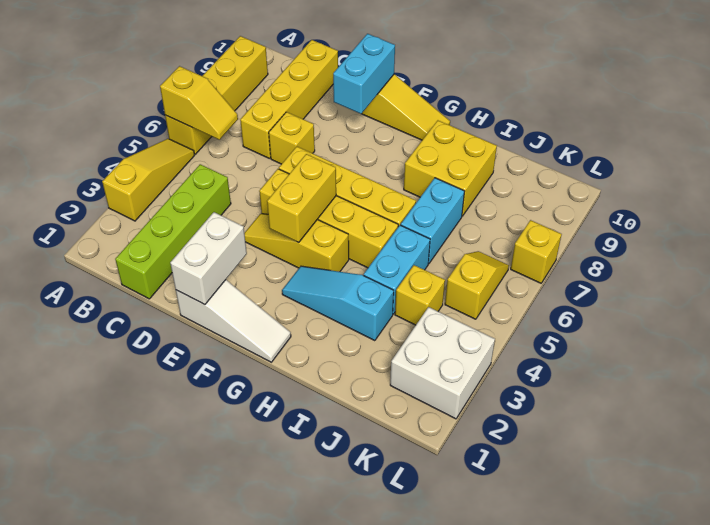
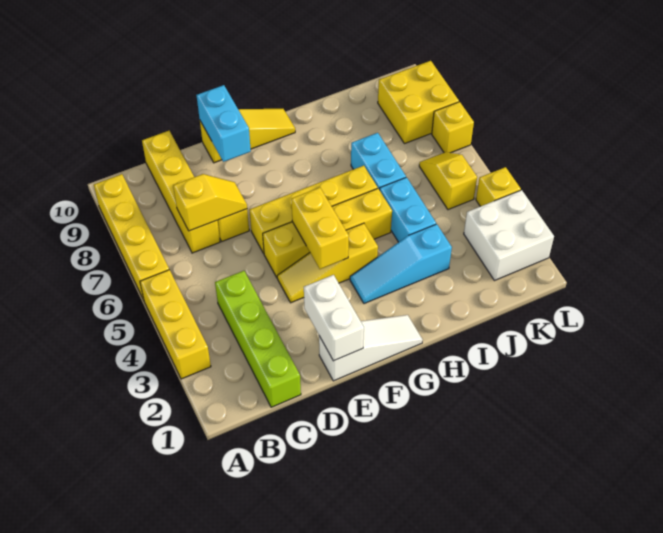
yellow slope A3:A5 level 1 top 3 -> yellow brick A3:A5 level 1
yellow slope A6:B6 level 2 top A -> yellow slope C7:D7 level 2 top C
yellow brick H8:I9 level 1 -> yellow brick K8:L9 level 1
yellow brick J4 level 1 -> yellow brick L4 level 1

